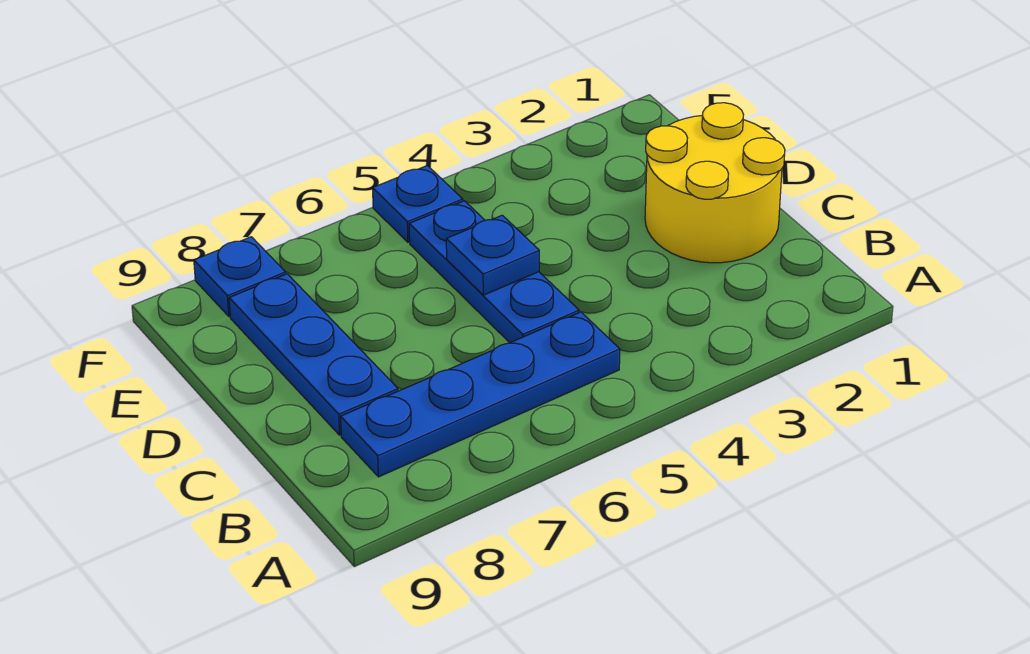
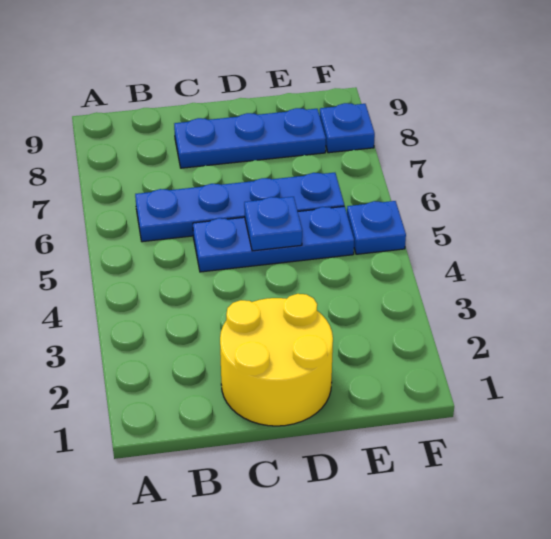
blue plate B5:B8 level 1 -> blue plate B6:E6 level 1

